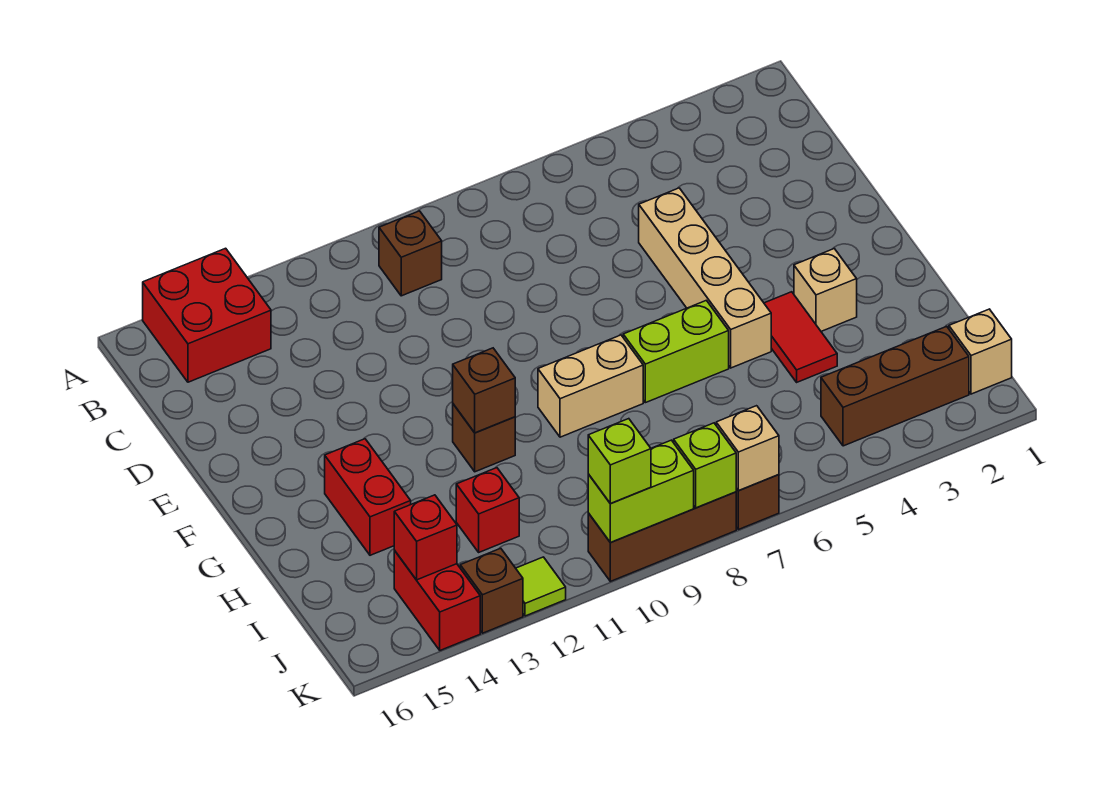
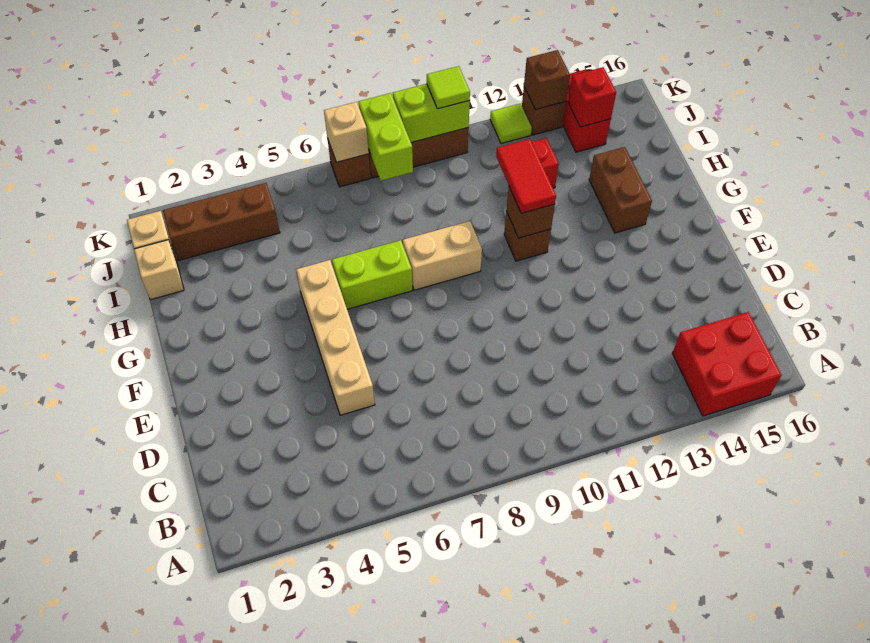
brown brick B10 level 1 -> brown brick K13 level 2
tan brick G3 level 1 -> tan brick I1 level 1
red tile G4:H4 level 1 -> red tile G11:H11 level 3
red brick G14:H14 level 1 -> brown brick G14:H14 level 1
lime brick K8 level 2 -> lime brick J8:K8 level 2
lime brick K10 level 3 -> lime tile K10 level 3

